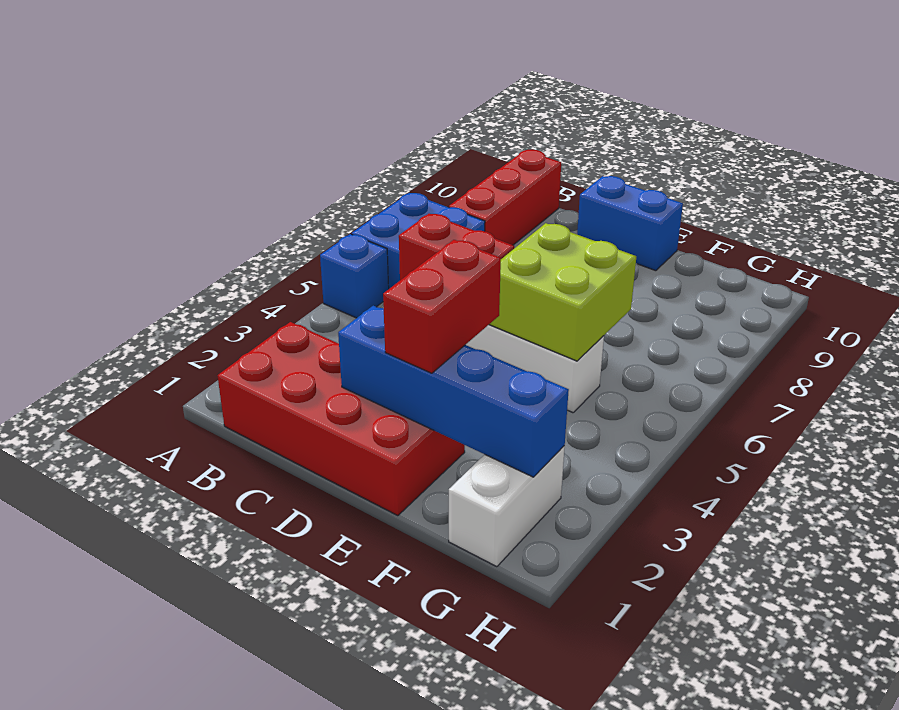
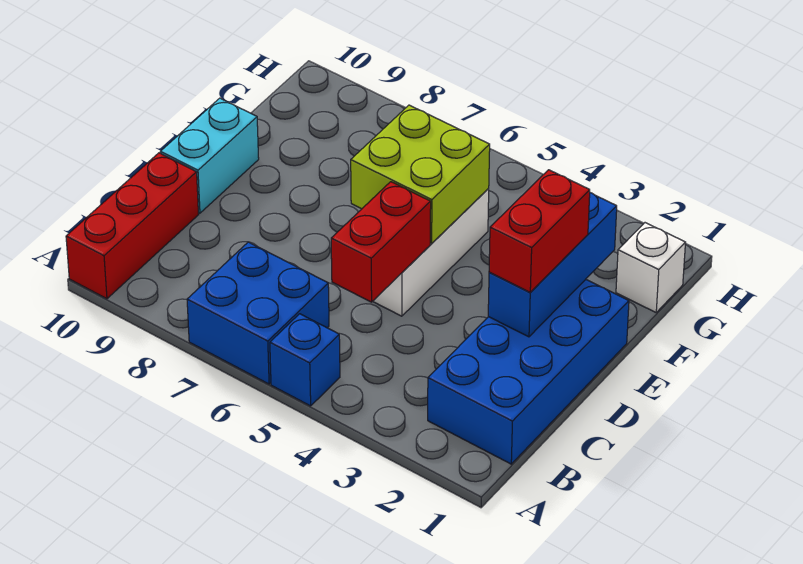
red brick B1:E2 level 1 -> blue brick B1:E2 level 1
red brick B8:B10 level 1 -> red brick A10:C10 level 1
blue brick D2:G2 level 2 -> blue brick D2:F2 level 2
blue brick D10:E10 level 1 -> cyan brick D10:E10 level 1
red brick E2:E3 level 3 -> red brick D2:E2 level 3
white brick G1:G2 level 1 -> white brick G1 level 1

